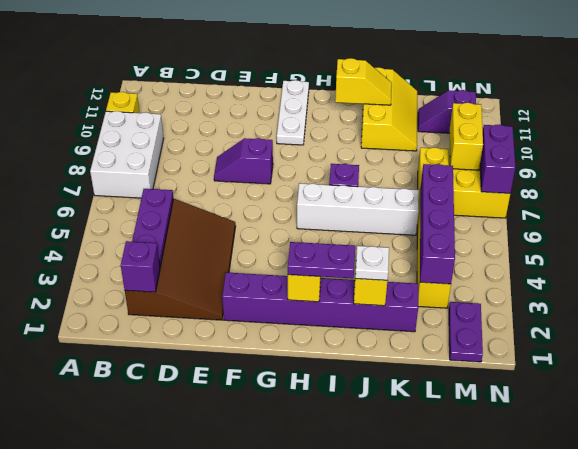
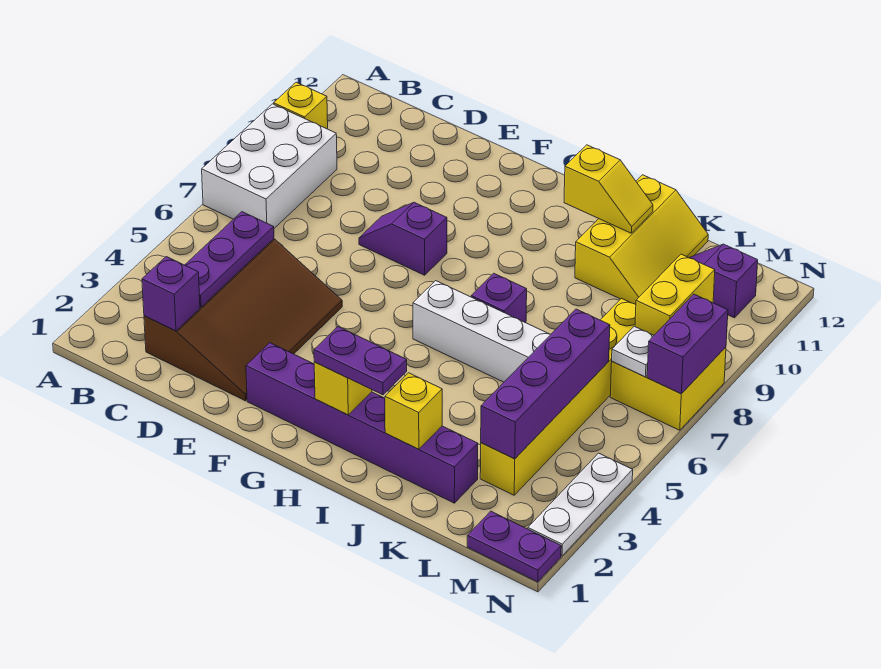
white plate G10:G12 level 1 -> white plate N2:N4 level 1
white plate J2 level 3 -> white plate M7 level 2
purple plate M1:M2 level 1 -> purple plate M1:N1 level 1

